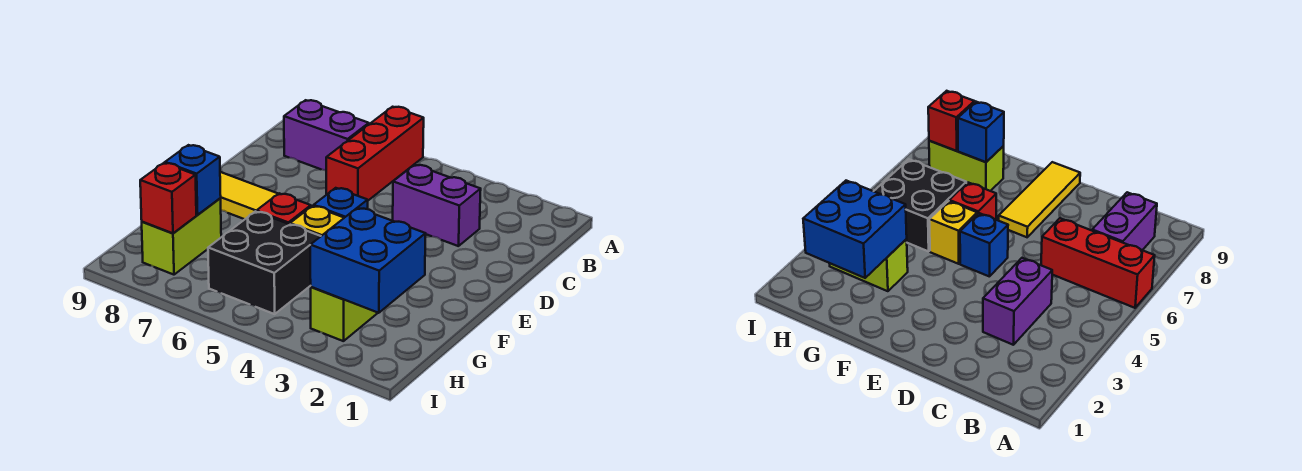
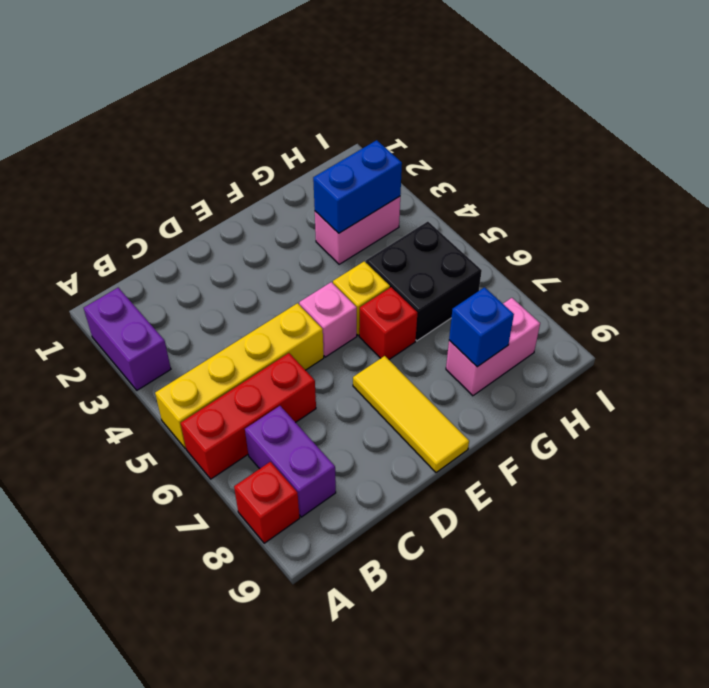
none -> yellow brick A5:D5 level 1
purple brick C3:C4 level 1 -> purple brick A2:A3 level 1
blue brick E5 level 1 -> pink brick E5 level 1
blue brick G2:H3 level 2 -> blue brick G3:H3 level 2
lime brick G3:H3 level 1 -> pink brick G3:H3 level 1
lime brick G8:H8 level 1 -> pink brick G8:H8 level 1
red brick H8 level 2 -> red brick A8 level 1

